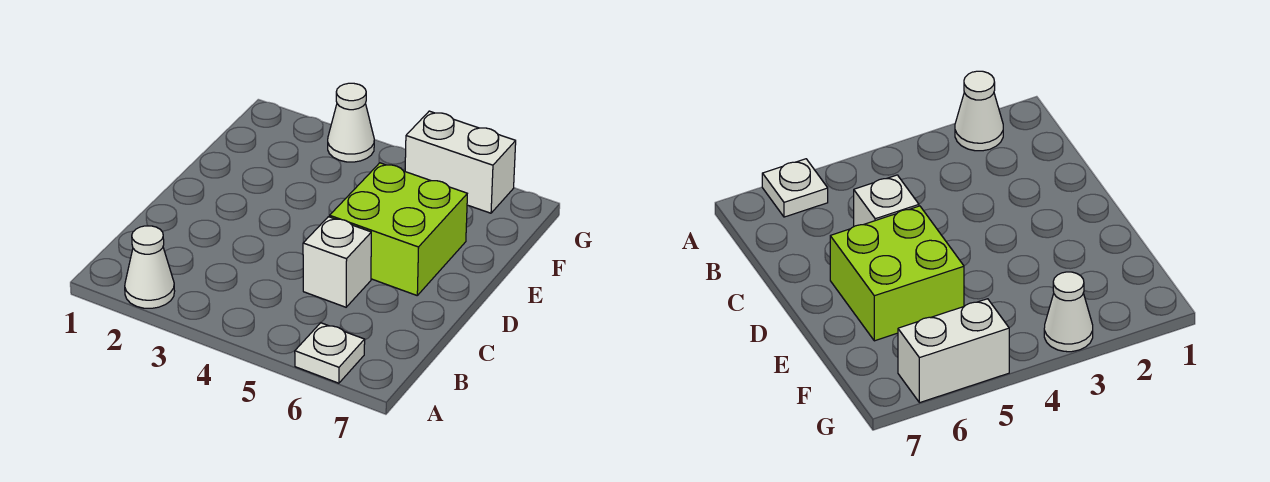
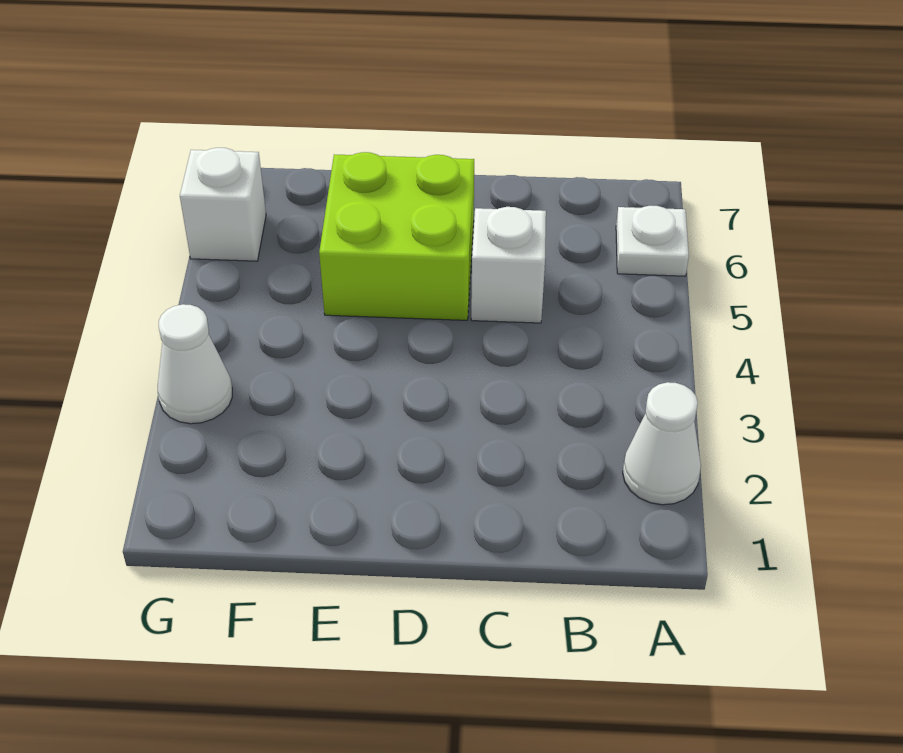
white brick G5:G6 level 1 -> white brick G6 level 1

